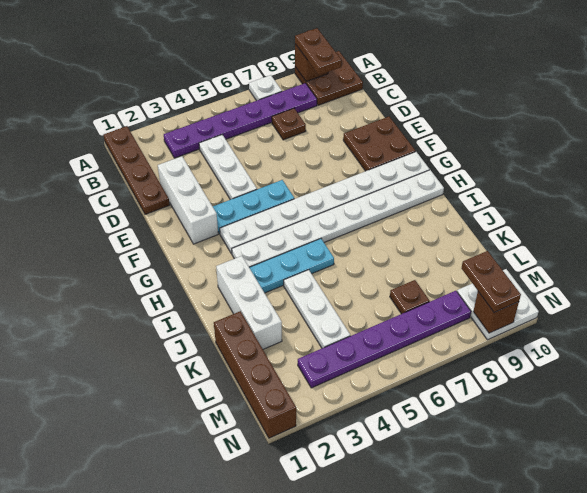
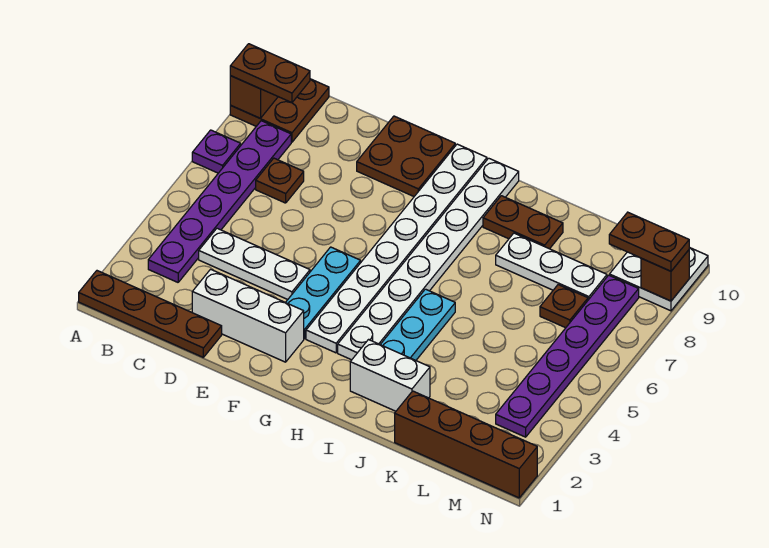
white plate A7 level 1 -> purple plate A7 level 1
white brick I2:K2 level 1 -> white brick I2:J2 level 1
none -> brown plate I9:J9 level 1
white plate J4:L4 level 1 -> white plate J8:L8 level 1

